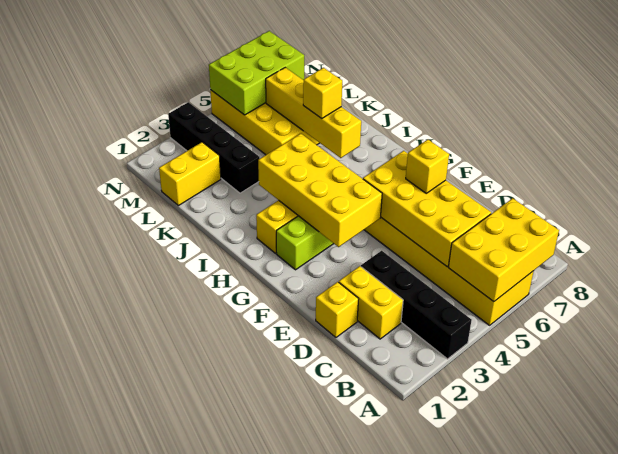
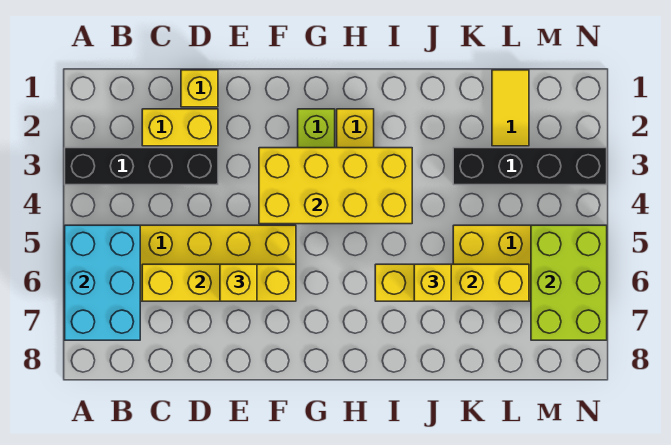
yellow brick A5:B7 level 2 -> cyan brick A5:B7 level 2
yellow brick C5:F6 level 2 -> yellow brick C6:F6 level 2
yellow brick L1:L2 level 1 -> yellow tile L1:L2 level 1

